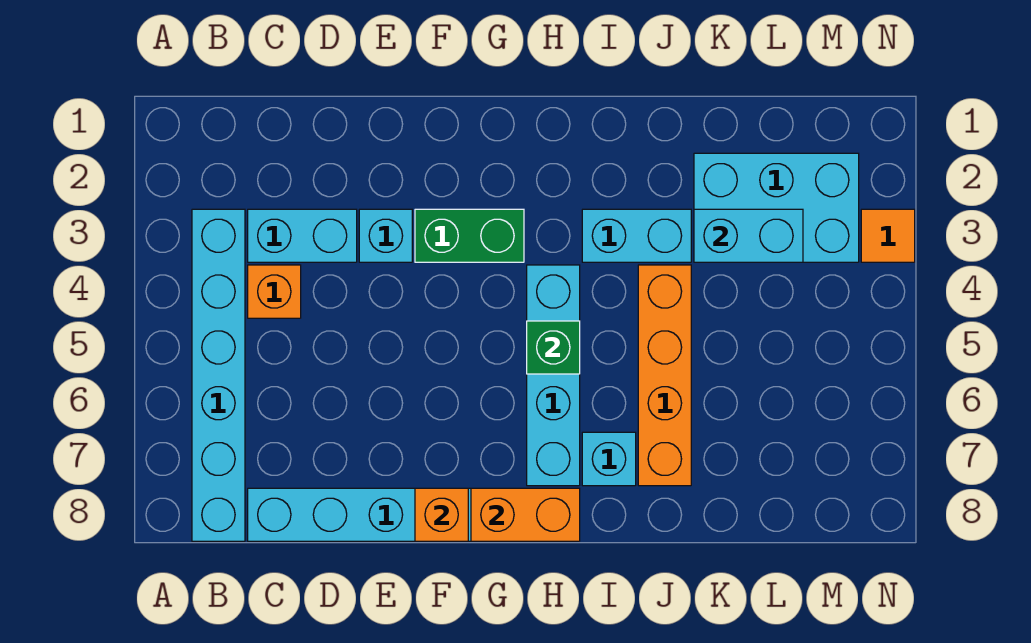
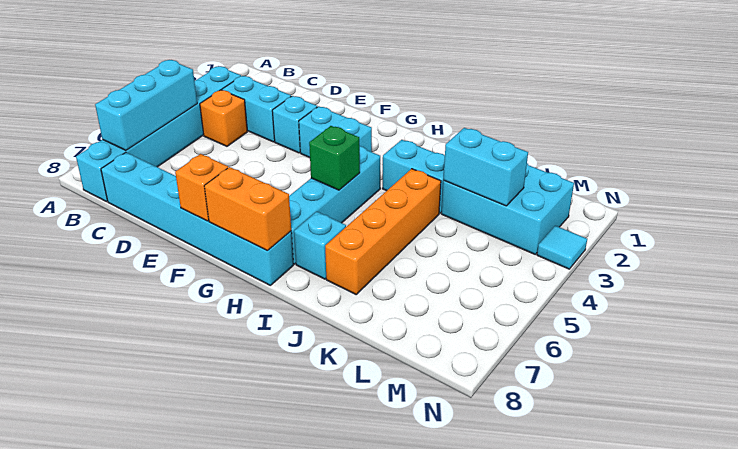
none -> cyan brick B5:B7 level 2
green brick F3:G3 level 1 -> cyan brick F3:G3 level 1
orange tile N3 level 1 -> cyan tile N3 level 1

